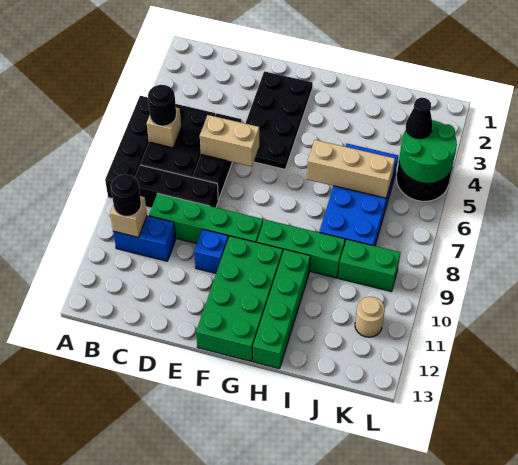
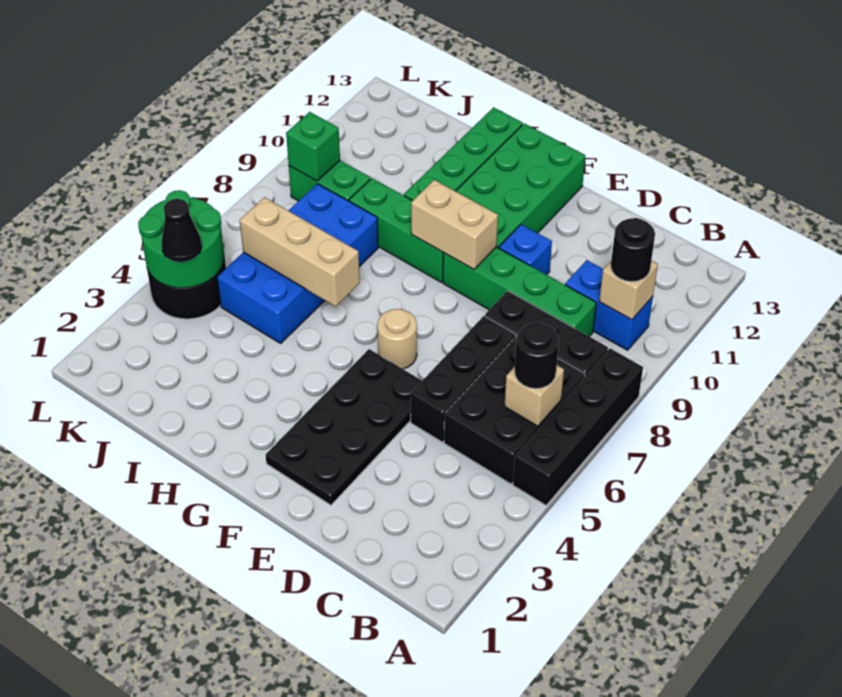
tan brick D6:E6 level 2 -> tan brick F9:G9 level 2
none -> green brick K9 level 2
tan round brick K11 level 1 -> tan round brick F6 level 1

